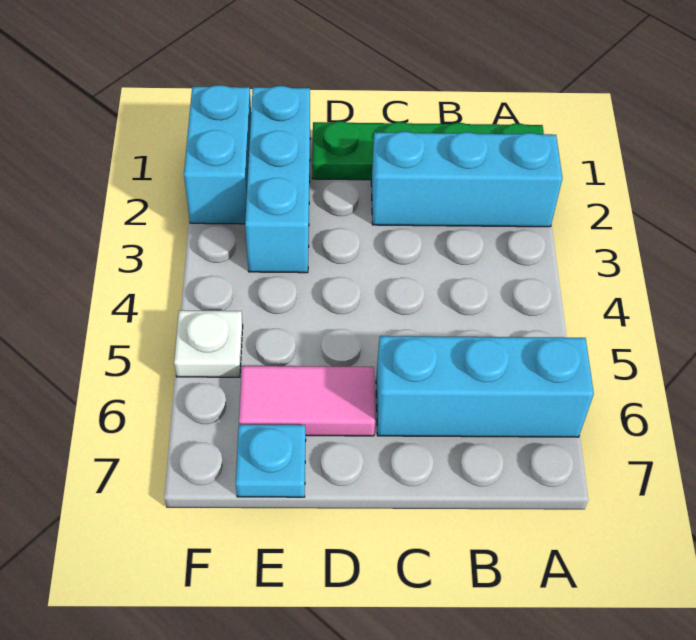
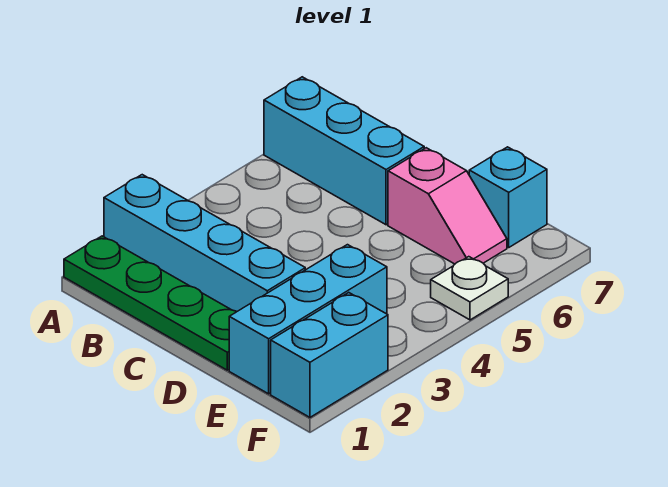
cyan brick A2:C2 level 1 -> cyan brick A2:D2 level 1
pink tile D6:E6 level 1 -> pink slope D6:E6 level 1 top D
cyan plate E7 level 1 -> cyan brick E7 level 1

